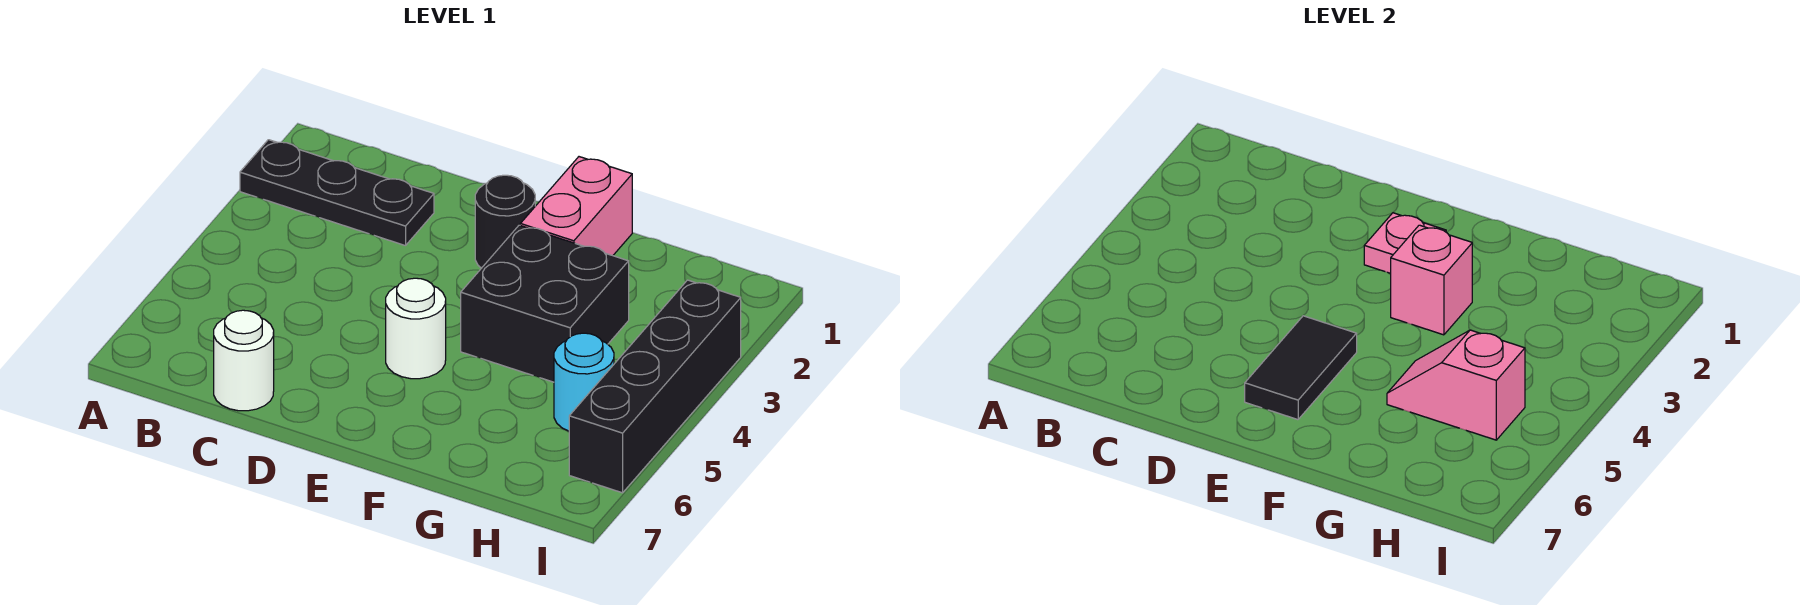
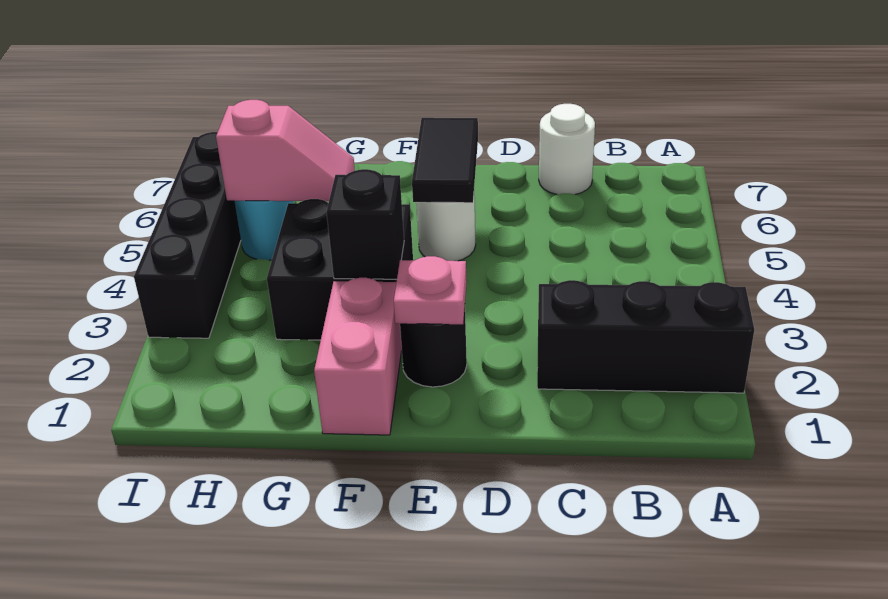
black plate A2:C2 level 1 -> black brick A2:C2 level 1
pink brick F3 level 2 -> black brick F3 level 2

